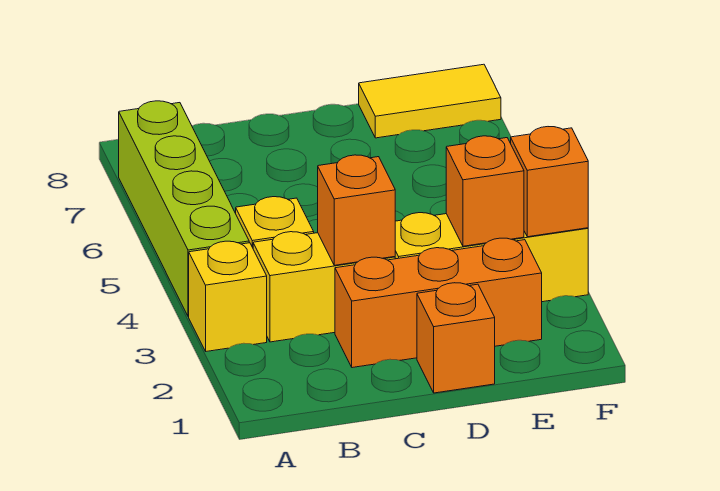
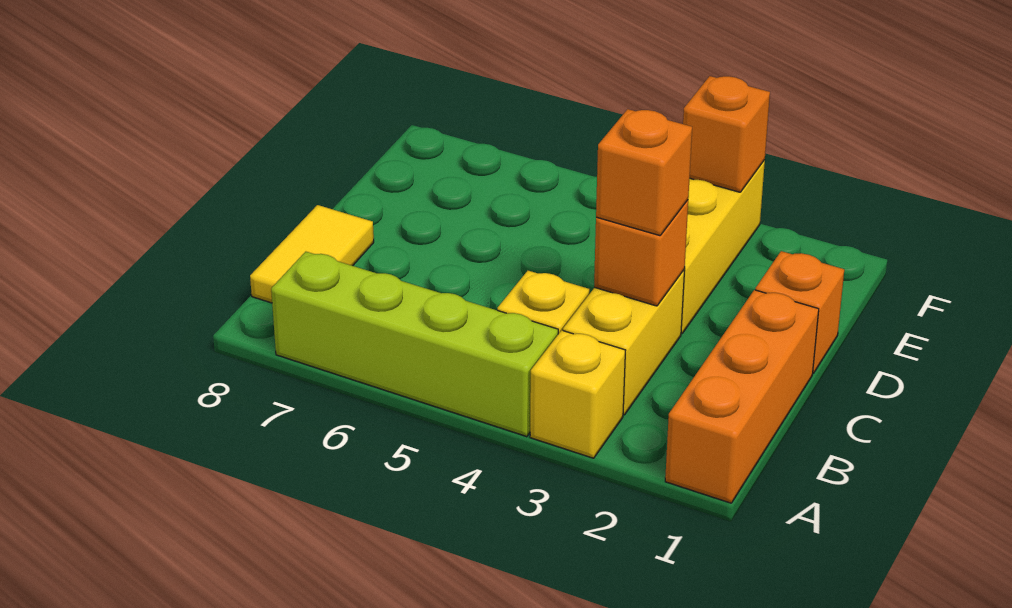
orange brick C2:E2 level 1 -> orange brick A1:C1 level 1
orange brick E3 level 2 -> orange brick C3 level 3
yellow tile E8:F8 level 1 -> yellow tile B8:C8 level 1

